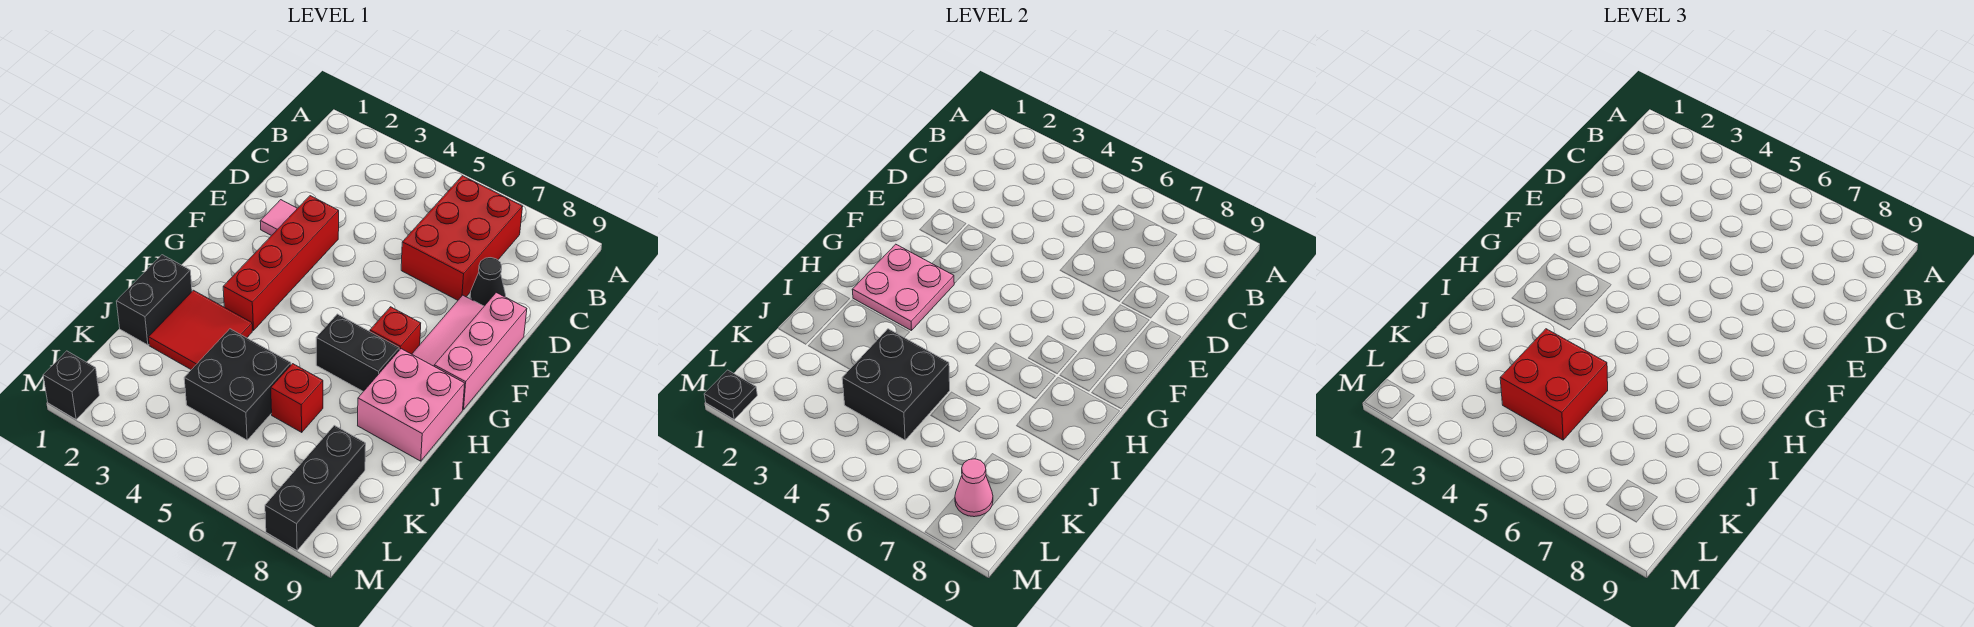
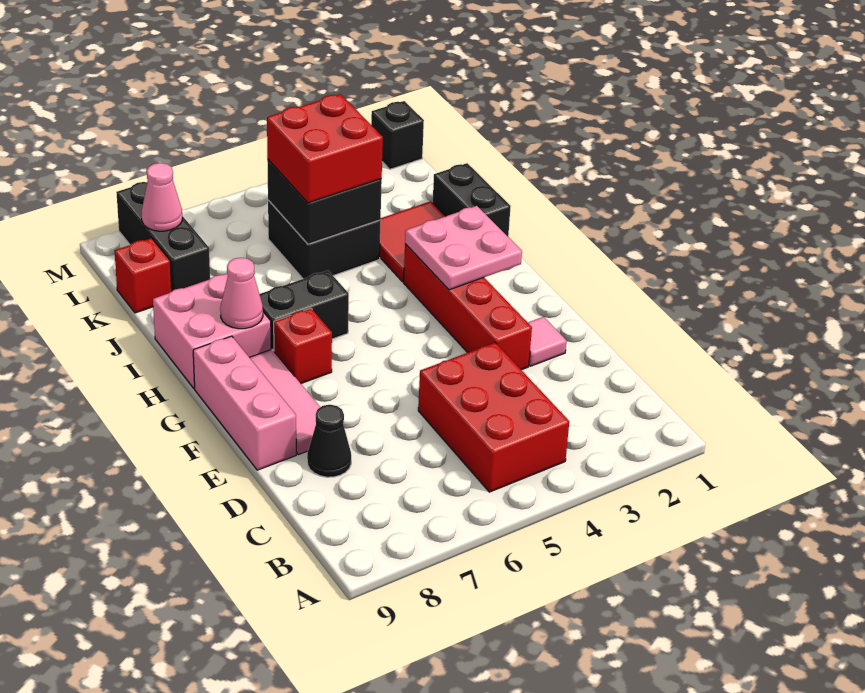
red brick B6:D7 level 1 -> red brick B4:D5 level 1
none -> pink cone H8 level 2
red brick J6 level 1 -> red brick K9 level 1
black plate M1 level 2 -> none

